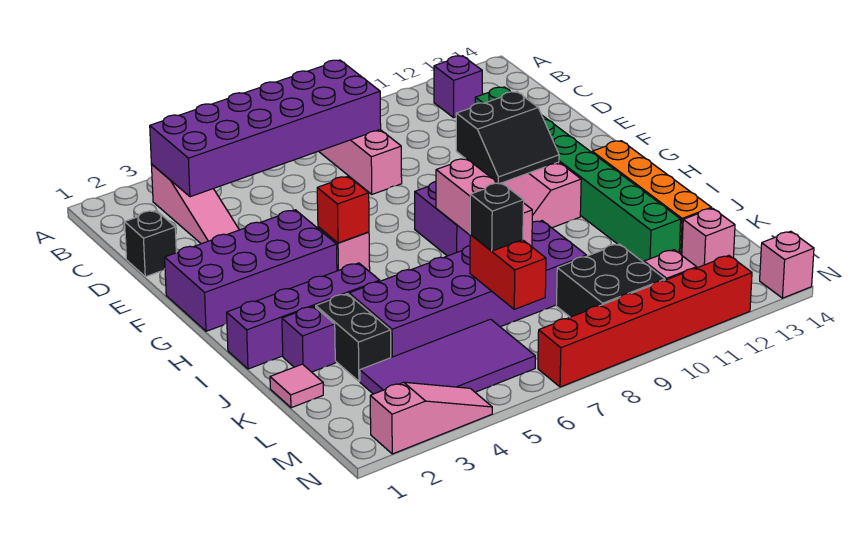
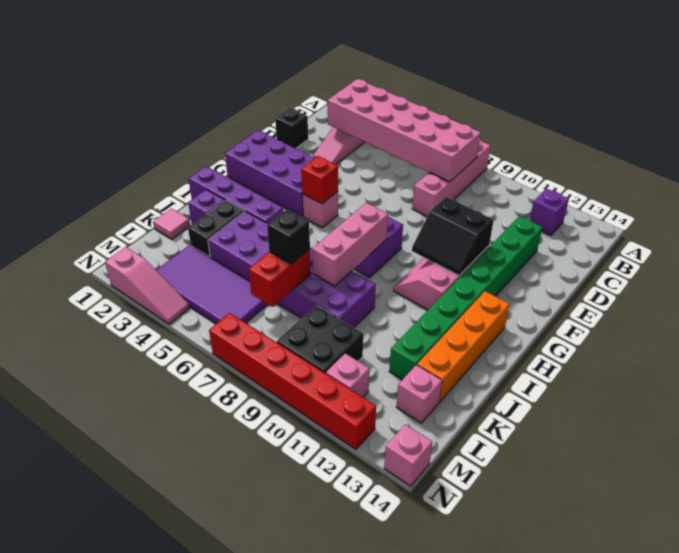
purple brick B3:C8 level 2 -> pink brick B3:C8 level 2

